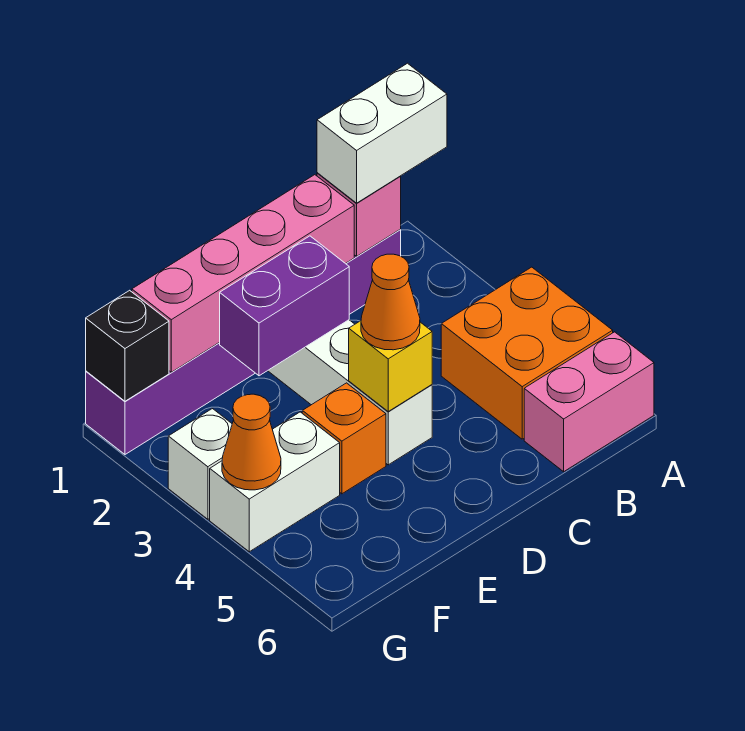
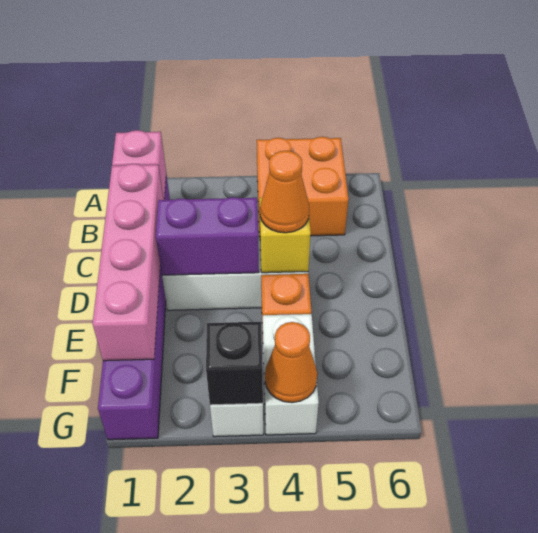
white brick A1:B1 level 3 -> none
pink brick A6:B6 level 1 -> none
purple brick D2:E2 level 2 -> purple brick D2:D3 level 2
black brick G1 level 2 -> black brick G3 level 2

